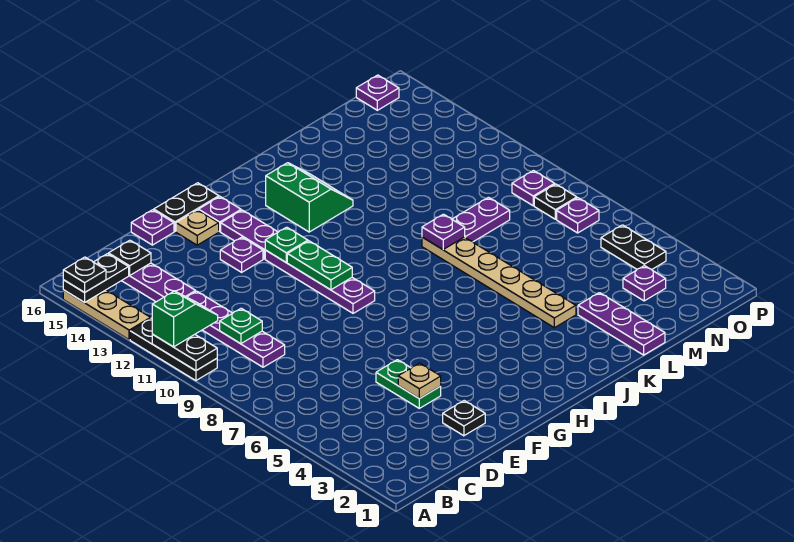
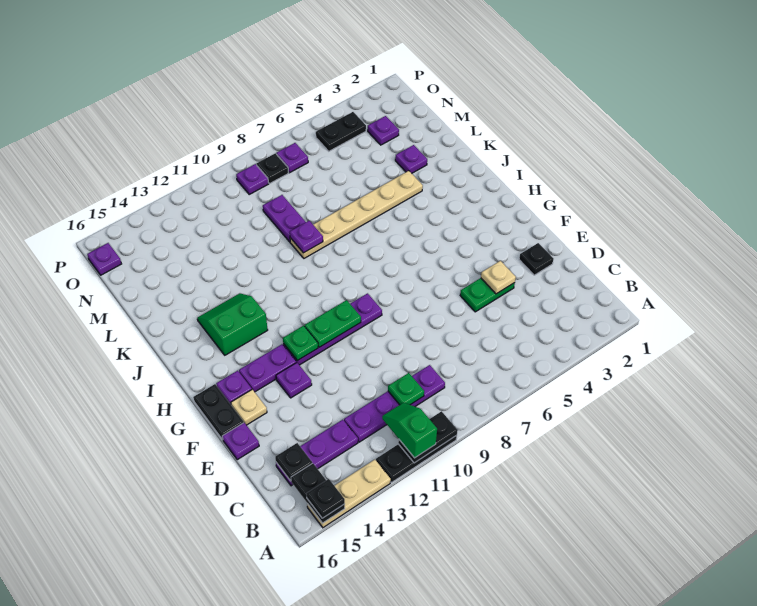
purple plate L1:L3 level 1 -> purple plate L3 level 1

